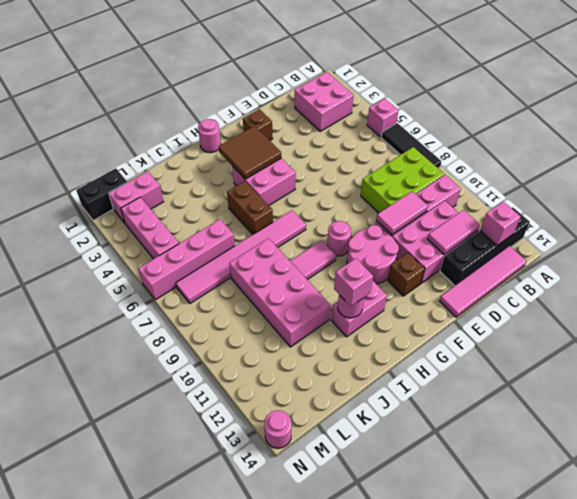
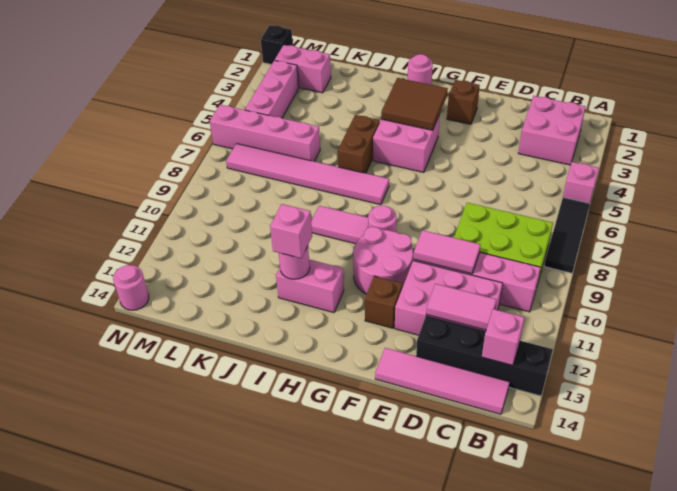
pink brick J8:K11 level 1 -> none
black brick M1:N1 level 1 -> black brick N1 level 1

